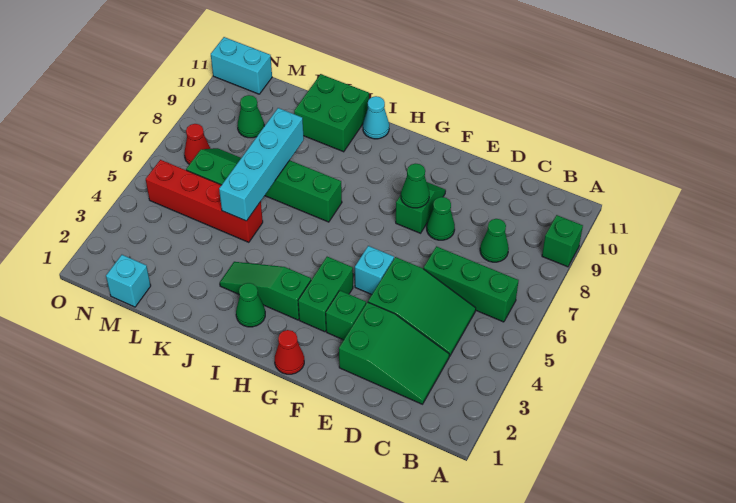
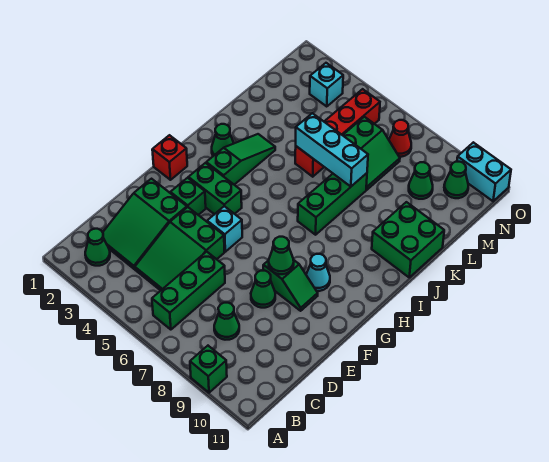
none -> green cone B2 level 1
red cone G1 level 1 -> red brick G1 level 1
cyan cone I11 level 1 -> cyan cone G9 level 1
cyan brick K5:K8 level 2 -> cyan brick K5:K7 level 2
cyan brick M1 level 1 -> cyan brick N3 level 1
none -> green cone N10 level 1
cyan brick N11:O11 level 1 -> cyan brick O10:O11 level 1

